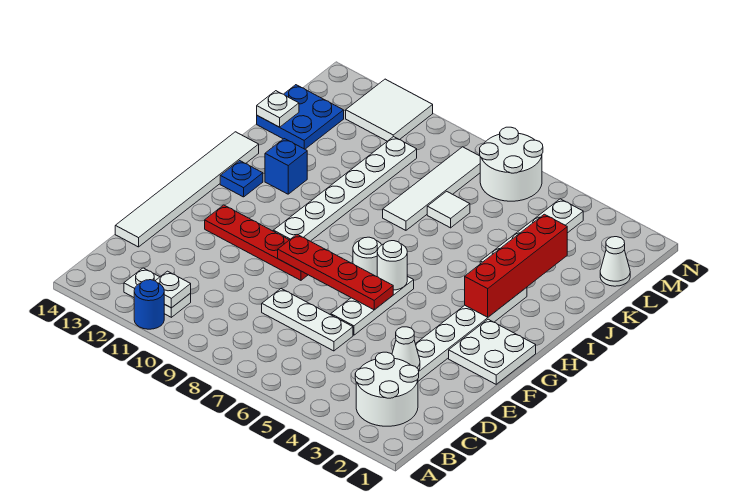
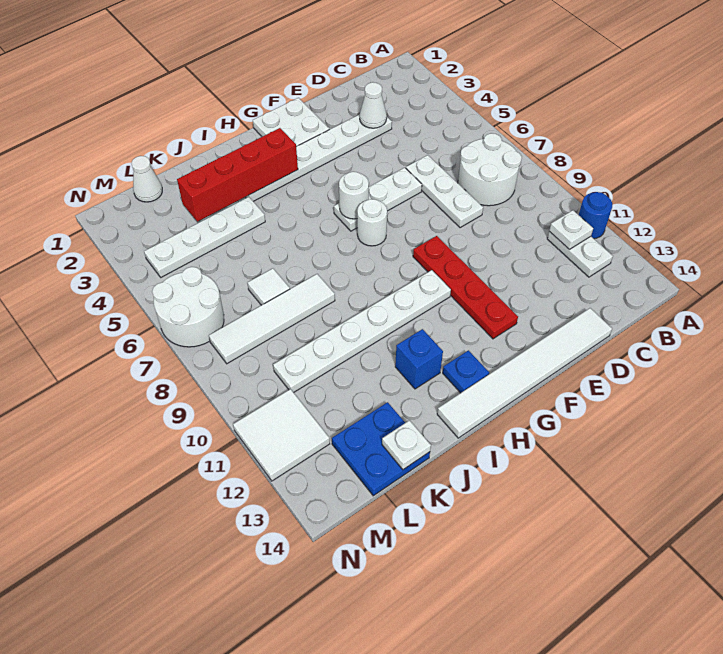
white round brick B2:C3 level 1 -> white round brick B7:C8 level 1
red plate F6:F9 level 2 -> none

